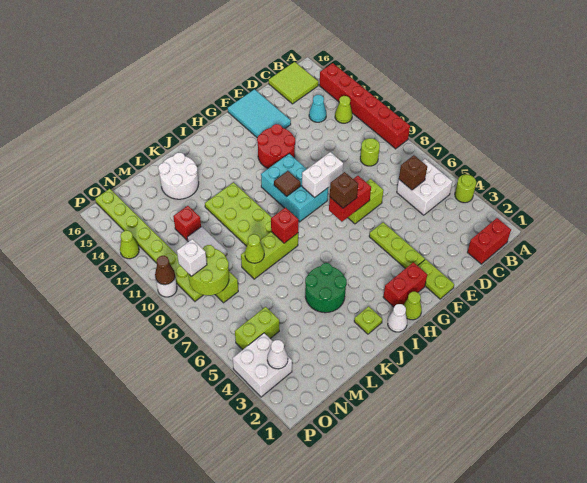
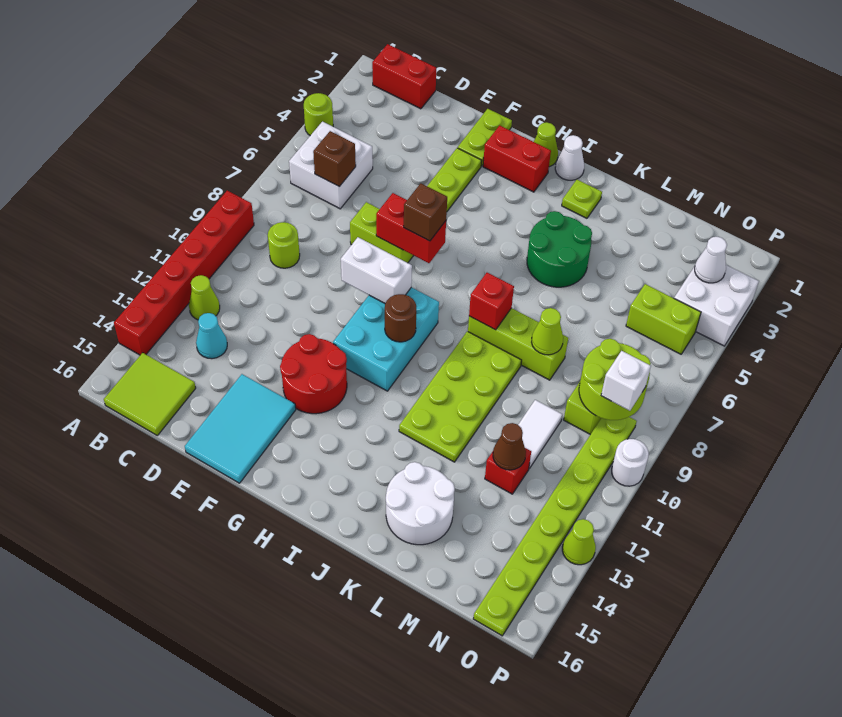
brown tile H10 level 2 -> brown round brick H10 level 2
brown cone P10 level 2 -> brown cone M12 level 2

